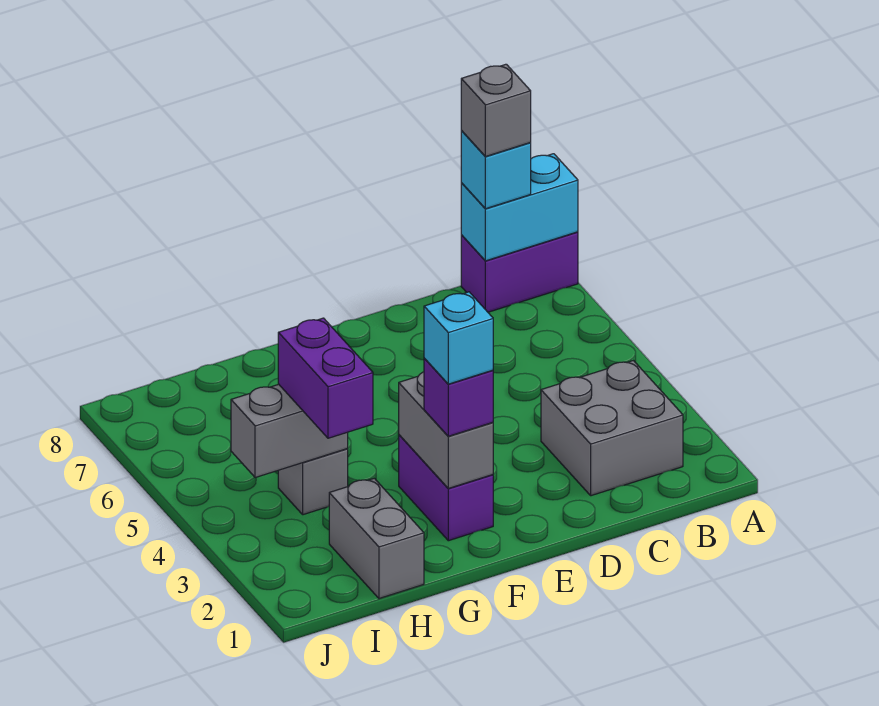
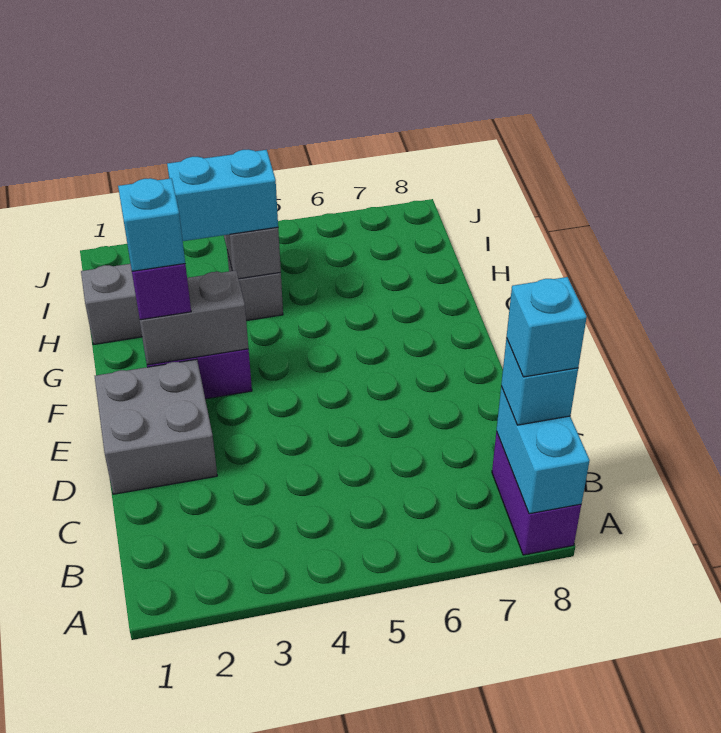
grey brick B2:C3 level 1 -> grey brick D1:E2 level 1
grey brick B8 level 4 -> cyan brick B8 level 4
purple brick H3:H4 level 3 -> cyan brick H3:H4 level 3

